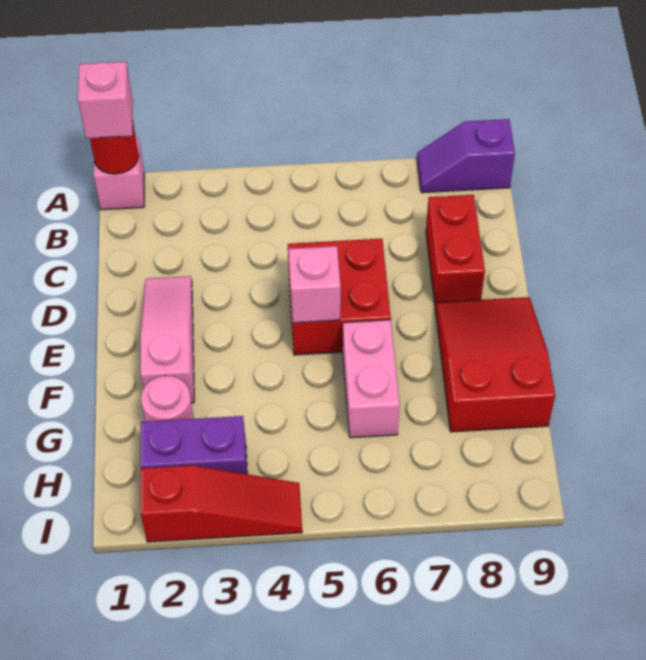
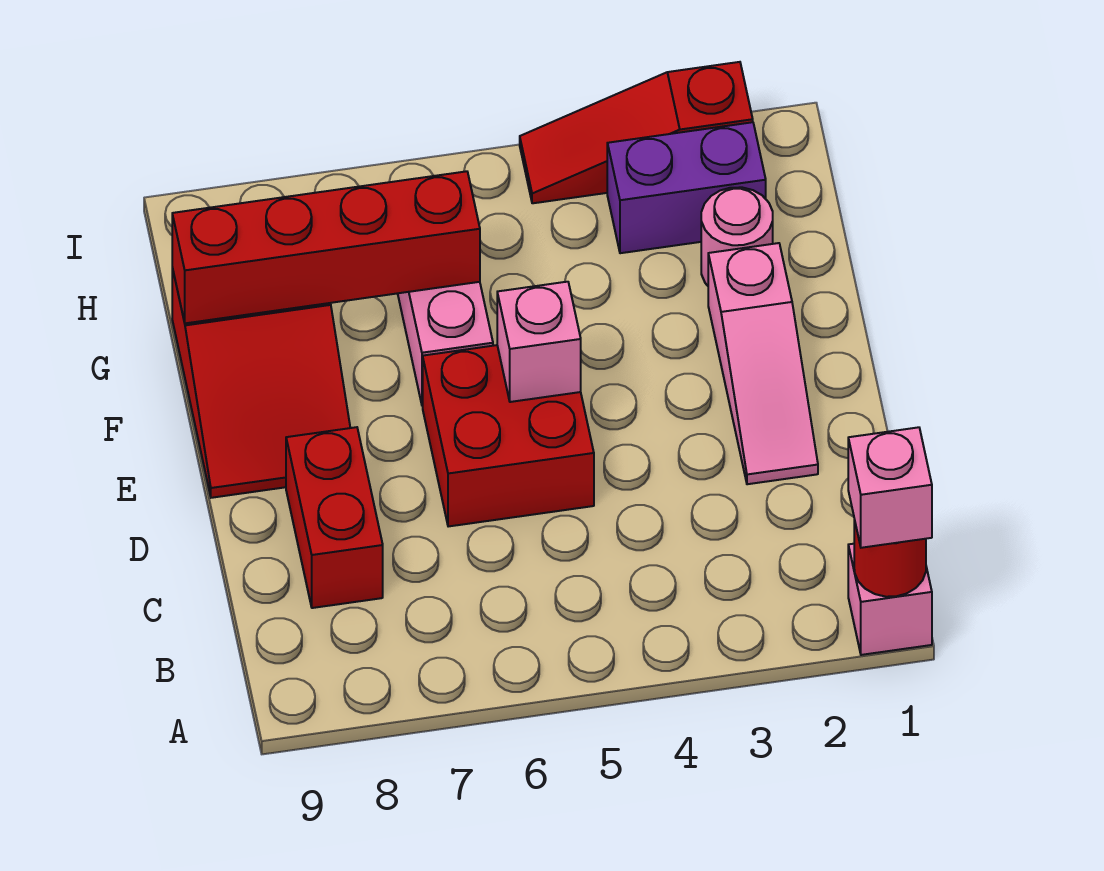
purple slope A8:A9 level 1 top 9 -> none
none -> red brick G6:G9 level 2

